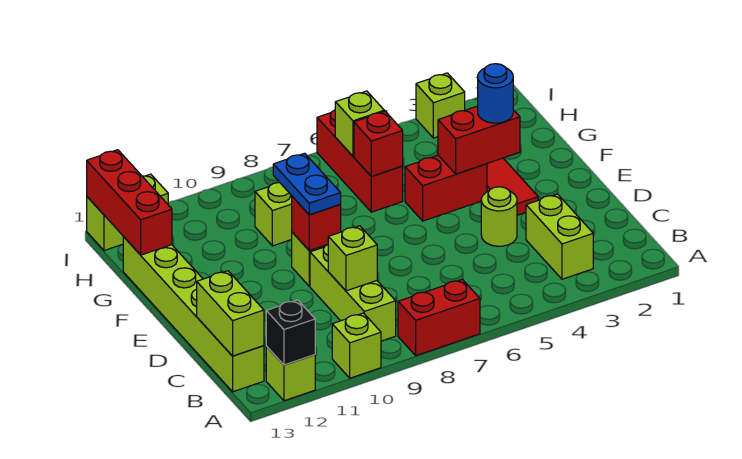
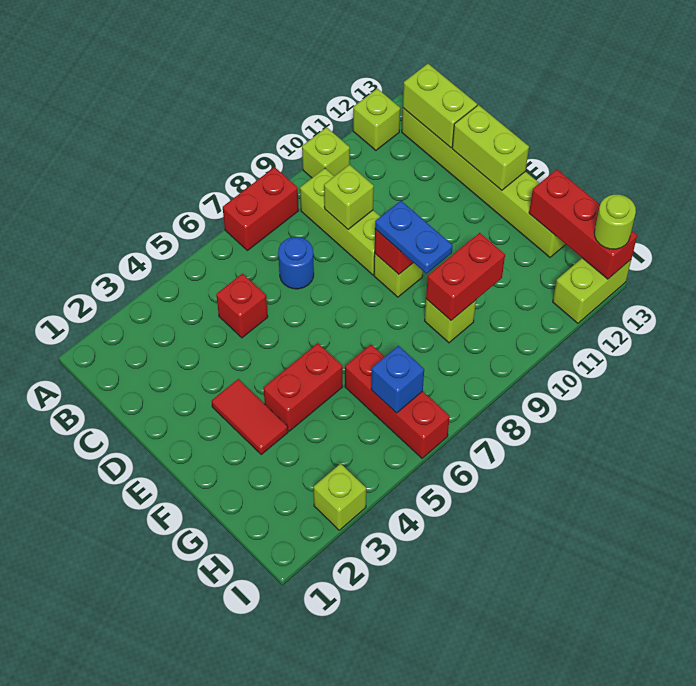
black brick A12 level 2 -> none
lime brick B3:C3 level 1 -> lime brick D13:E13 level 2
lime round brick D4 level 1 -> lime round brick I13 level 3
red brick F3:F4 level 2 -> red brick G9:G10 level 2
blue round brick F3 level 3 -> blue round brick C7 level 1
red brick G6 level 2 -> red brick C5 level 1
lime brick H6 level 2 -> blue brick H6 level 2

